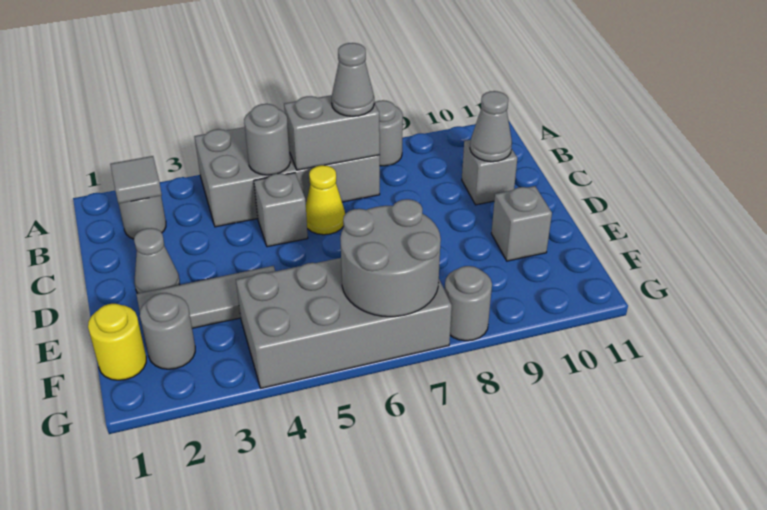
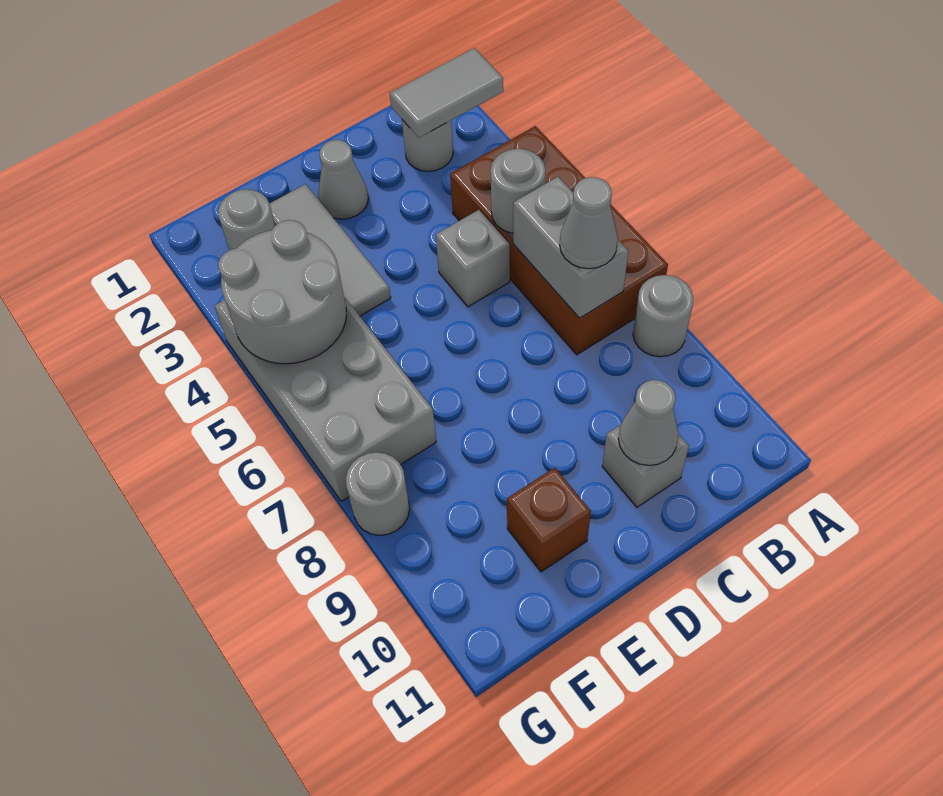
grey brick A4:B7 level 1 -> brown brick A4:B7 level 1
grey tile B2 level 2 -> grey tile A2:B2 level 2
yellow cone C6 level 1 -> none
grey brick E10 level 1 -> brown brick E10 level 1
yellow round brick F1 level 1 -> none
grey round brick F6:G7 level 2 -> grey round brick F4:G5 level 2

